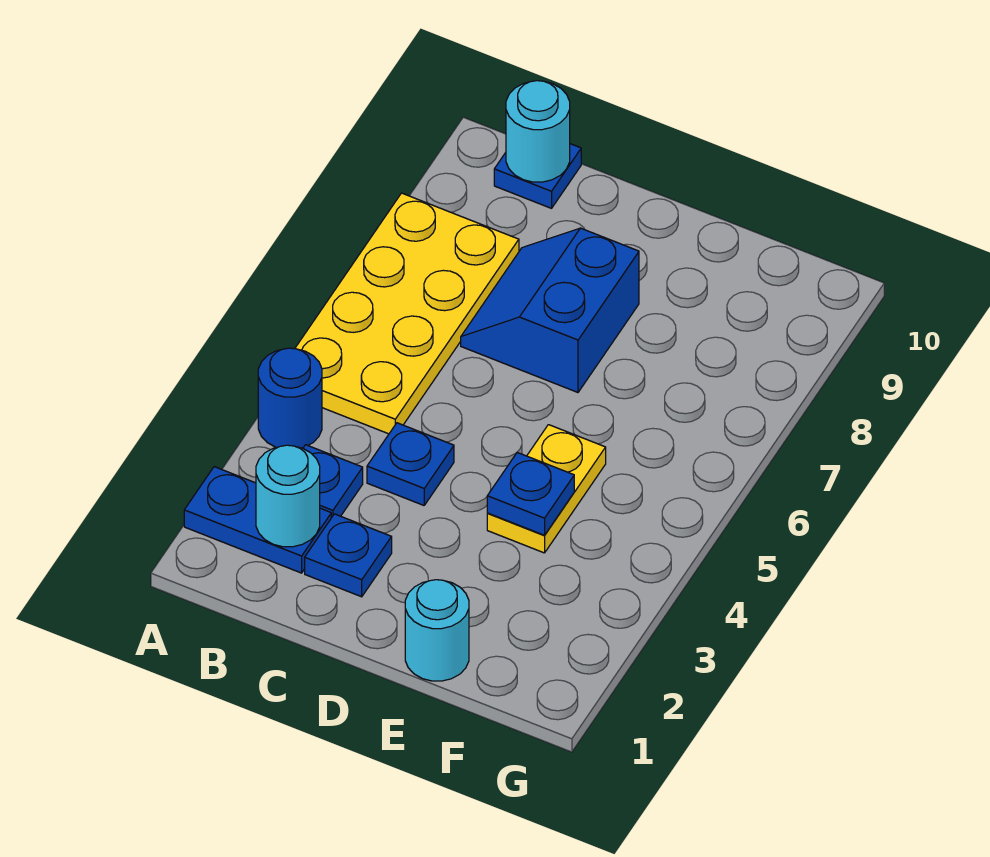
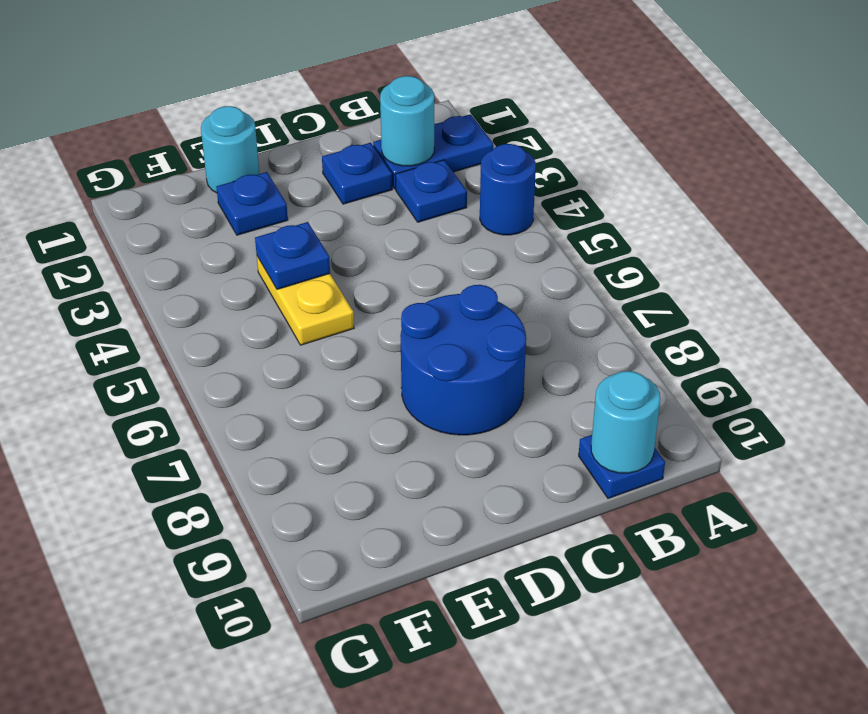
yellow plate A5:B8 level 1 -> none
blue plate C4 level 1 -> blue plate E2 level 1
blue slope C7:D8 level 1 top D -> blue round brick C7:D8 level 1

